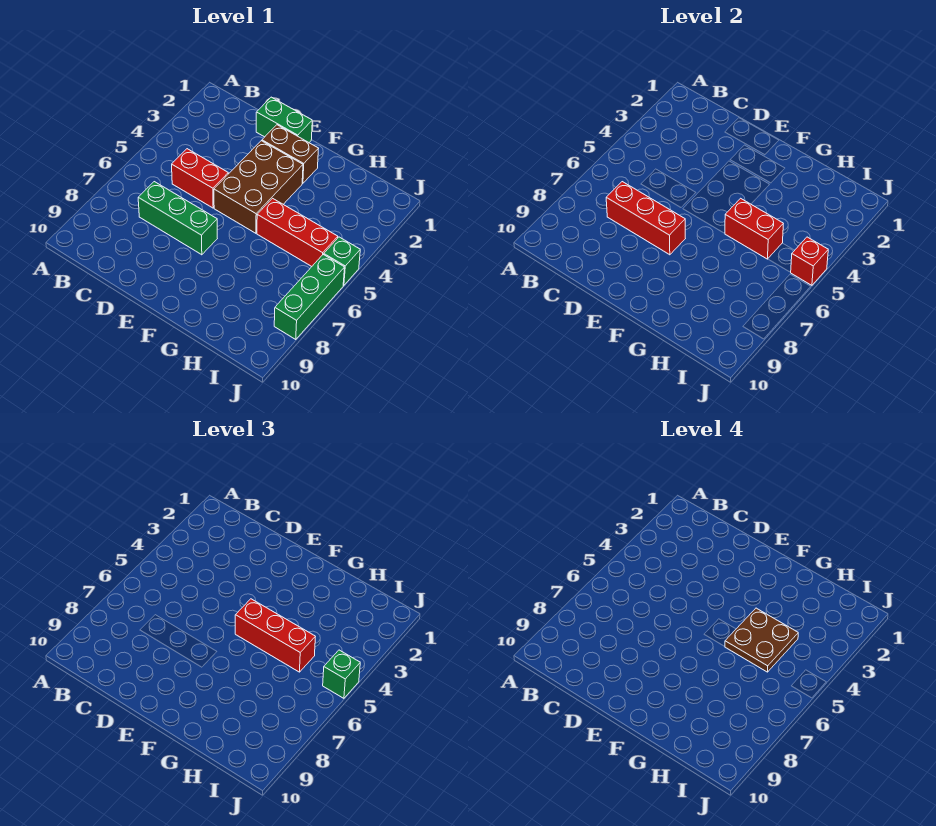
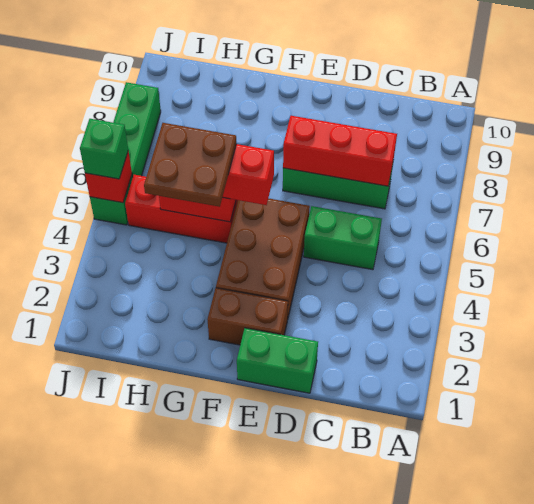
red brick C5:D5 level 1 -> green brick C5:D5 level 1

